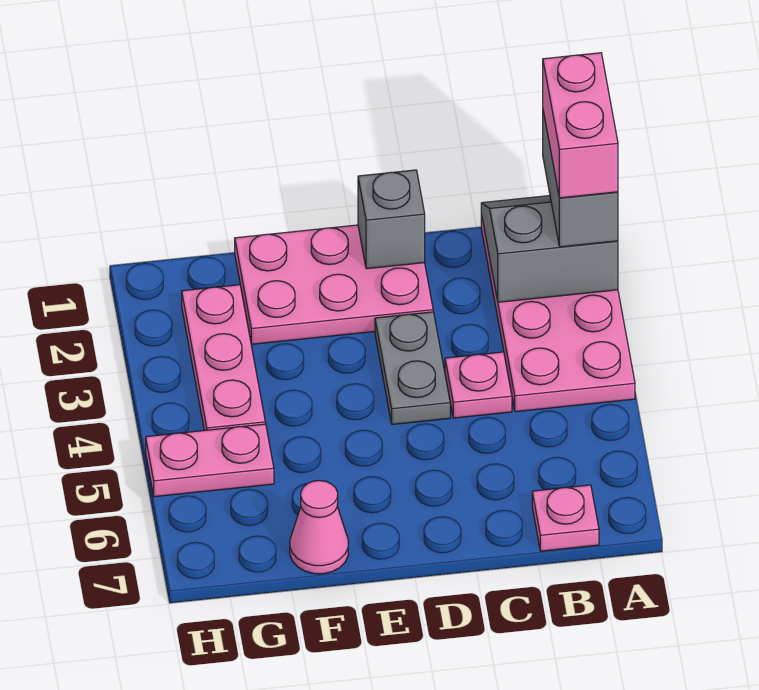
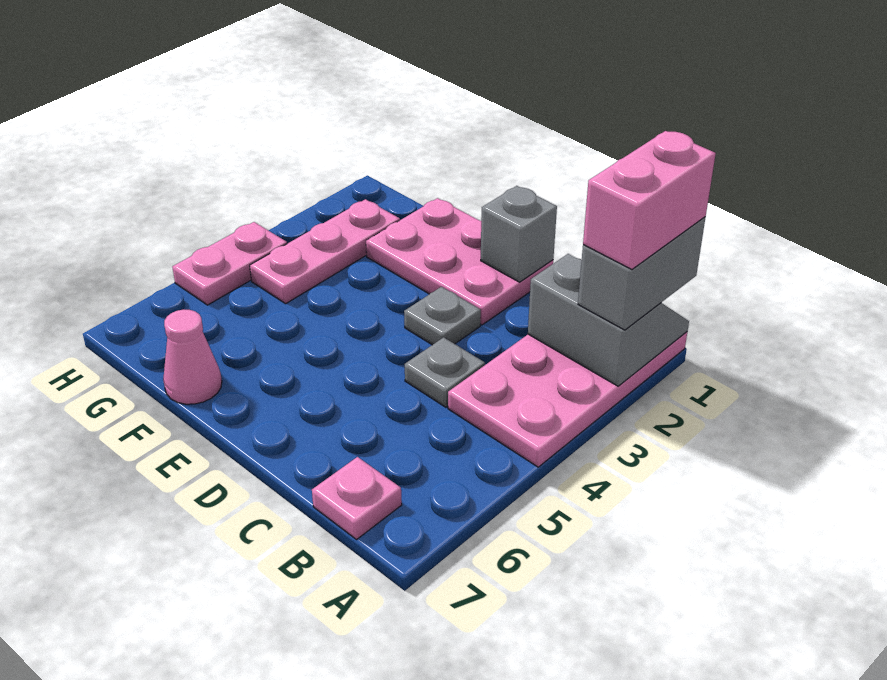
pink plate C4 level 1 -> grey plate C4 level 1
grey plate D3:D4 level 1 -> grey plate D3 level 1
pink plate G5:H5 level 1 -> pink plate H4:H5 level 1

